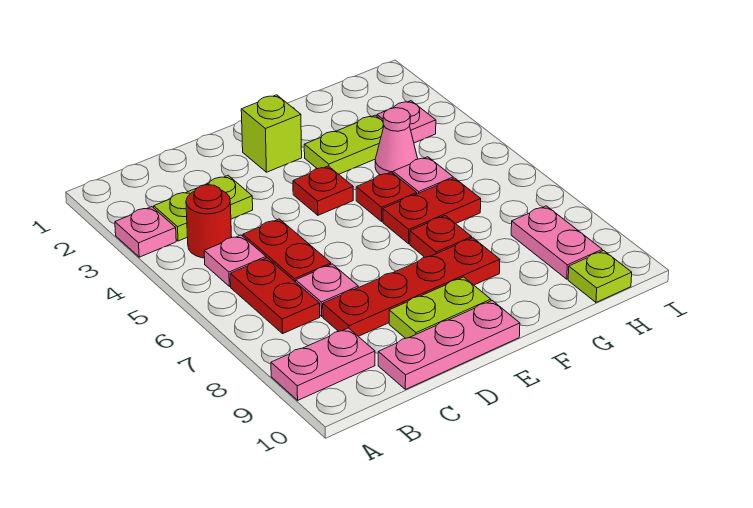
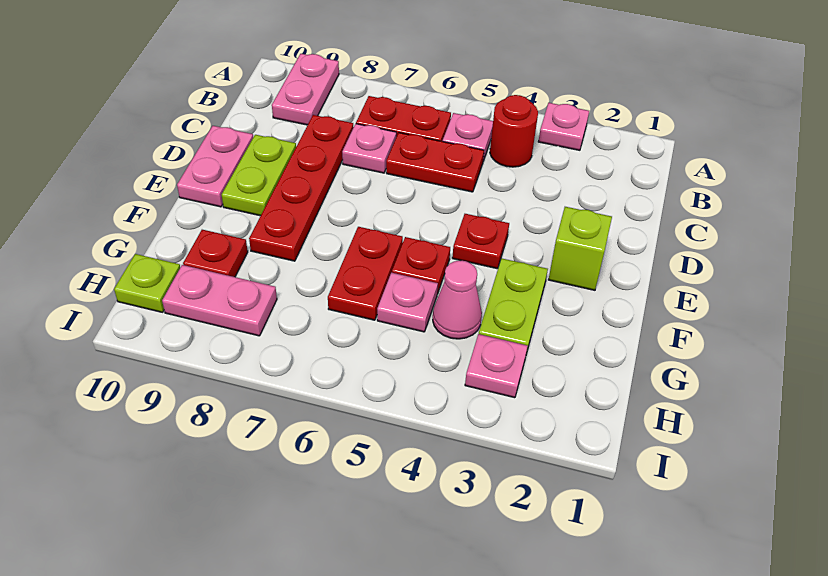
lime plate B3:C3 level 1 -> none
pink plate C10:E10 level 1 -> pink plate D10:E10 level 1
red plate F7 level 1 -> red plate G9 level 1

